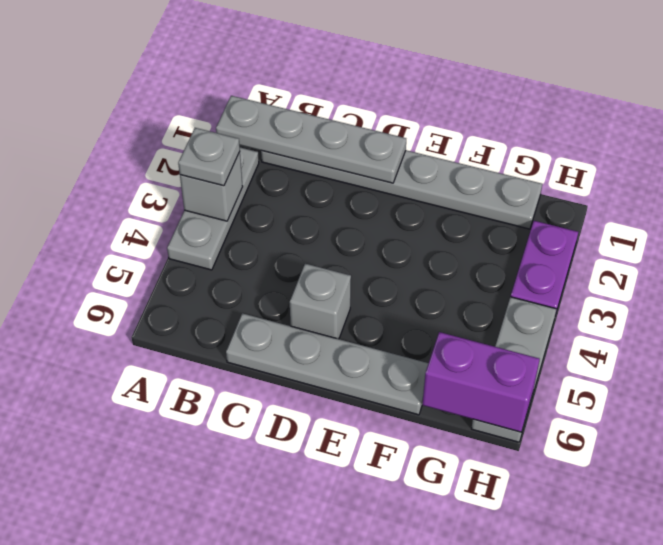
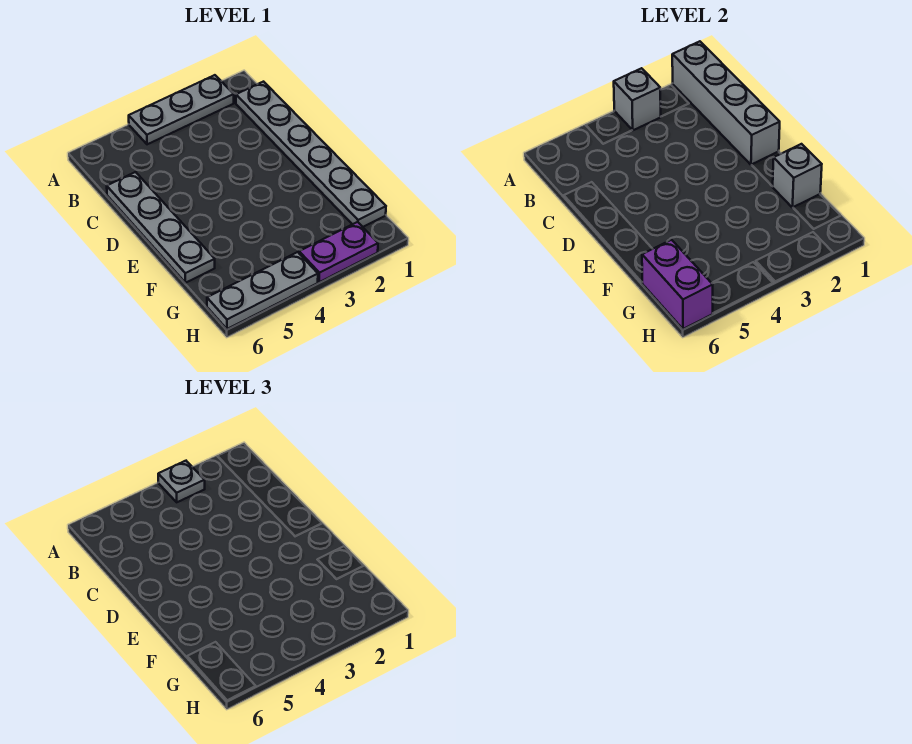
grey plate A1:D1 level 2 -> grey brick A1:D1 level 2
grey brick D5 level 1 -> grey brick F1 level 2

